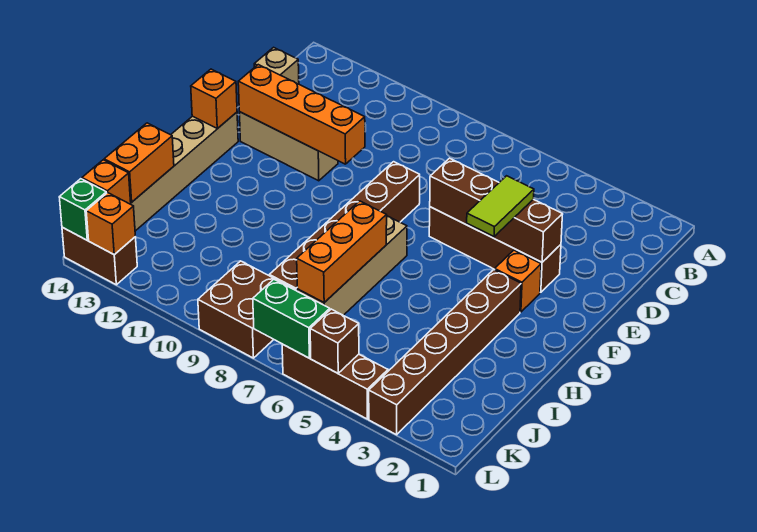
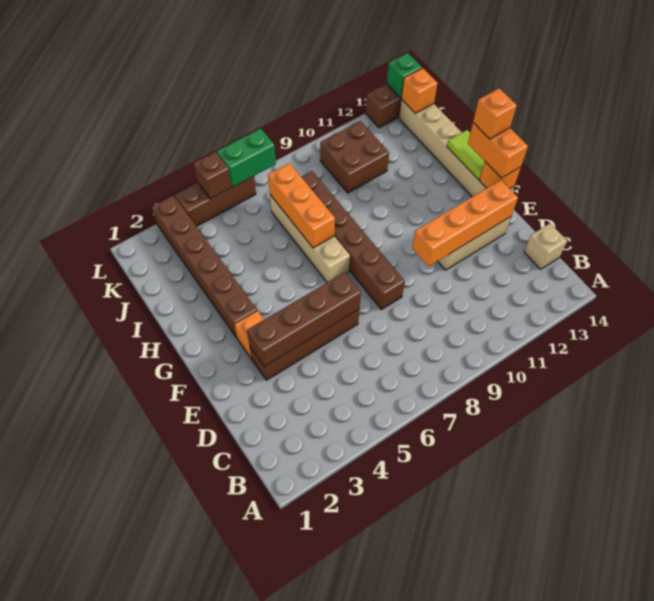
lime tile E4:F4 level 3 -> lime tile G14:H14 level 2
orange brick I14:J14 level 2 -> orange brick F14:G14 level 3
brown brick K8:L9 level 1 -> brown brick J10:K11 level 1
orange brick L13 level 2 -> orange brick G14 level 4

